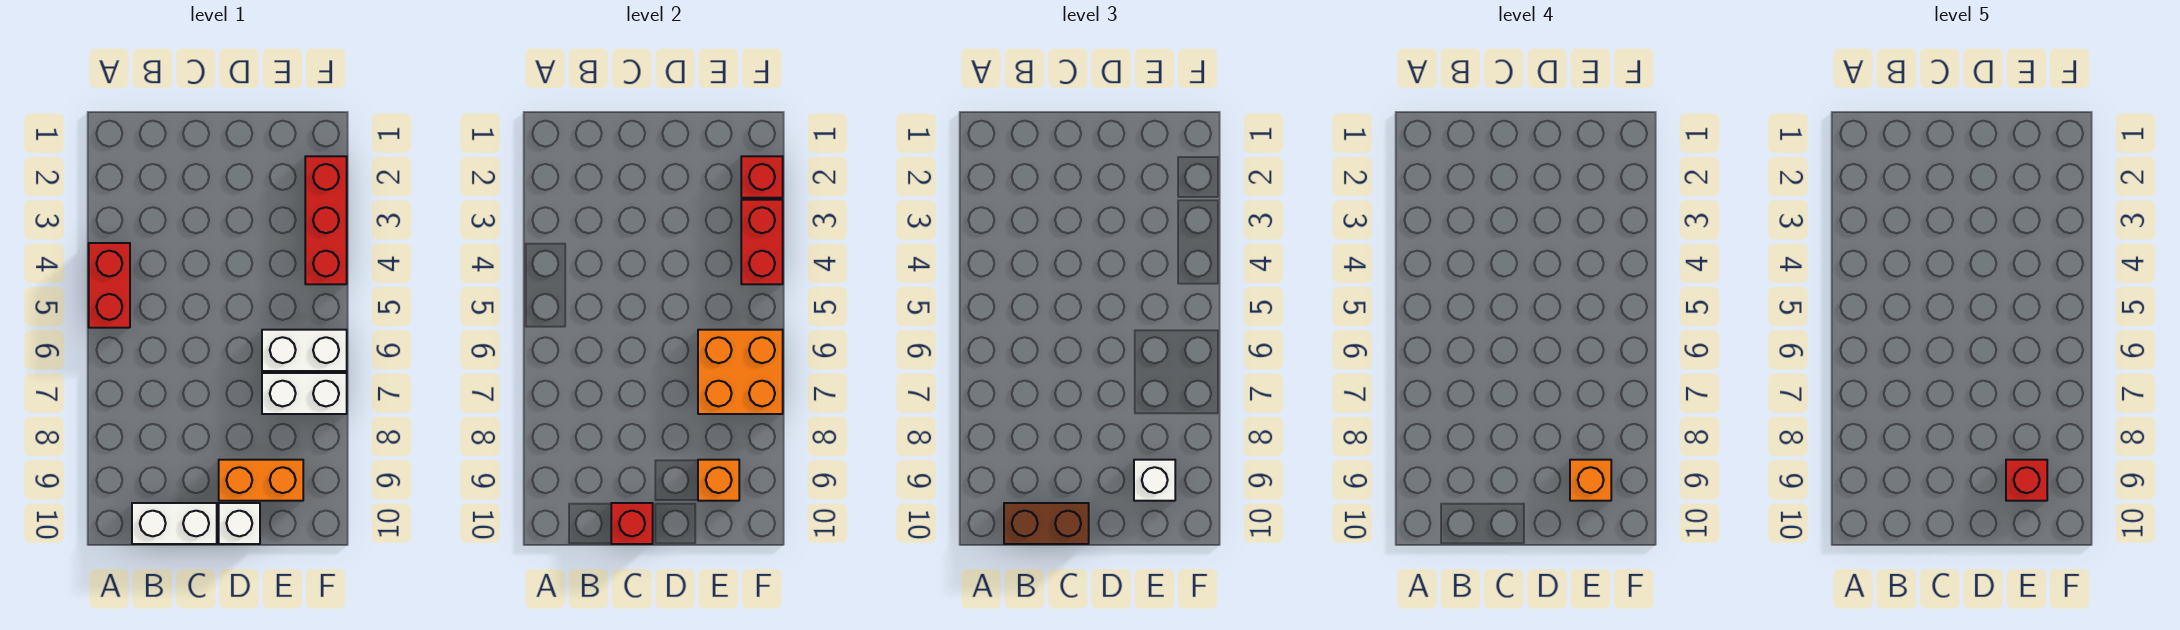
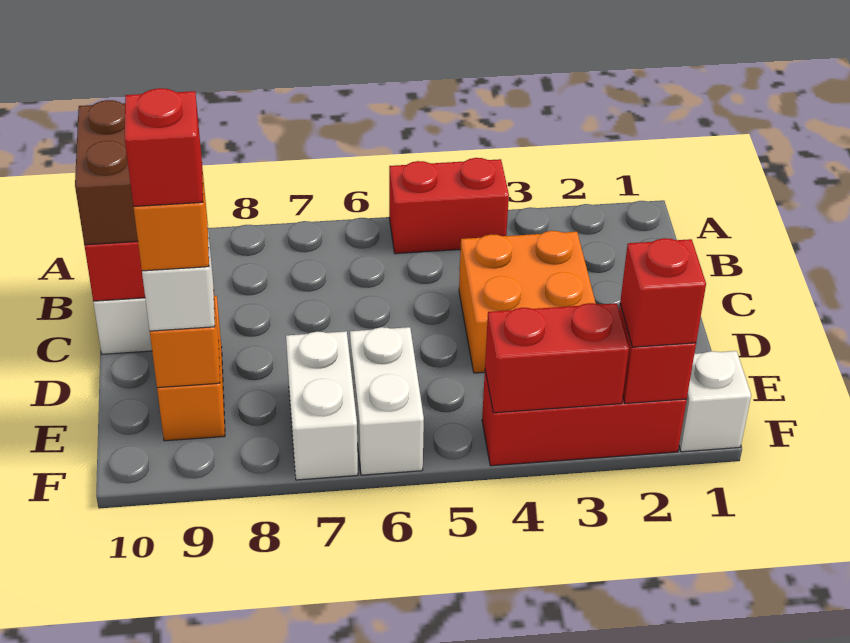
white brick D10 level 1 -> white brick F1 level 1
orange brick E6:F7 level 2 -> orange brick C3:D4 level 1
none -> red brick F2 level 3

